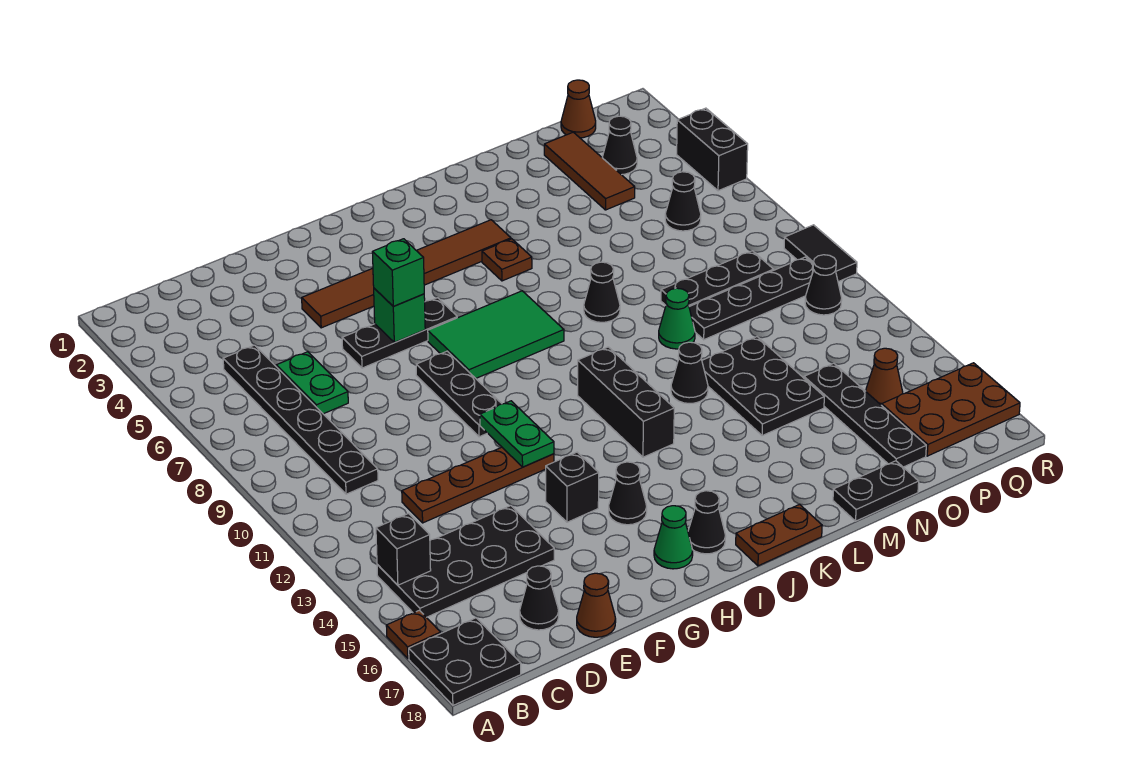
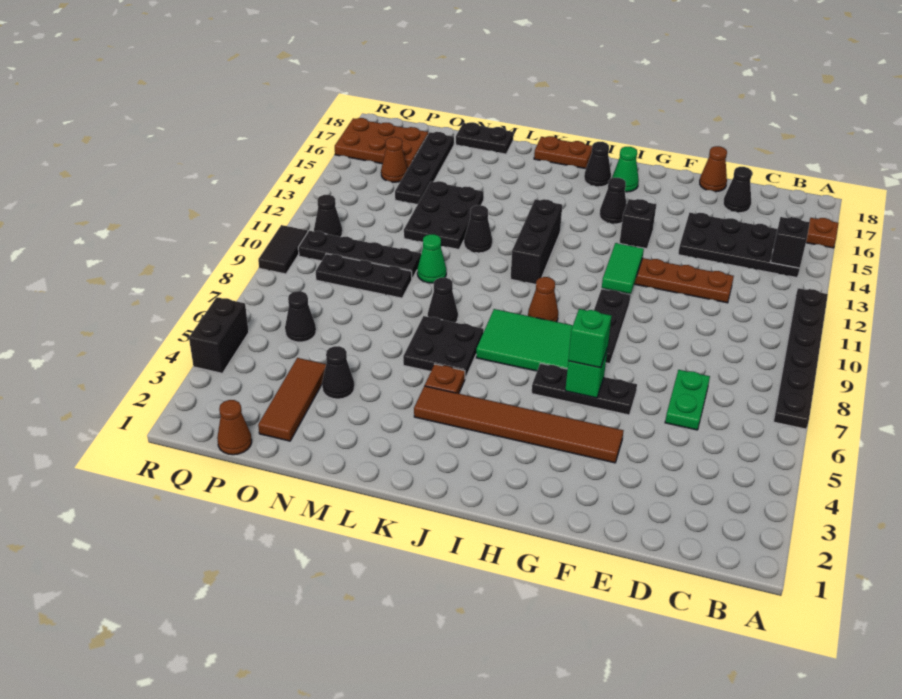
black plate A17:B18 level 1 -> black plate K6:L7 level 1
black plate C5:C10 level 1 -> black plate A7:A12 level 1
green plate G11:G12 level 2 -> green tile G11:G12 level 2
none -> brown cone I9 level 1
black cone P3 level 1 -> black cone N4 level 1

